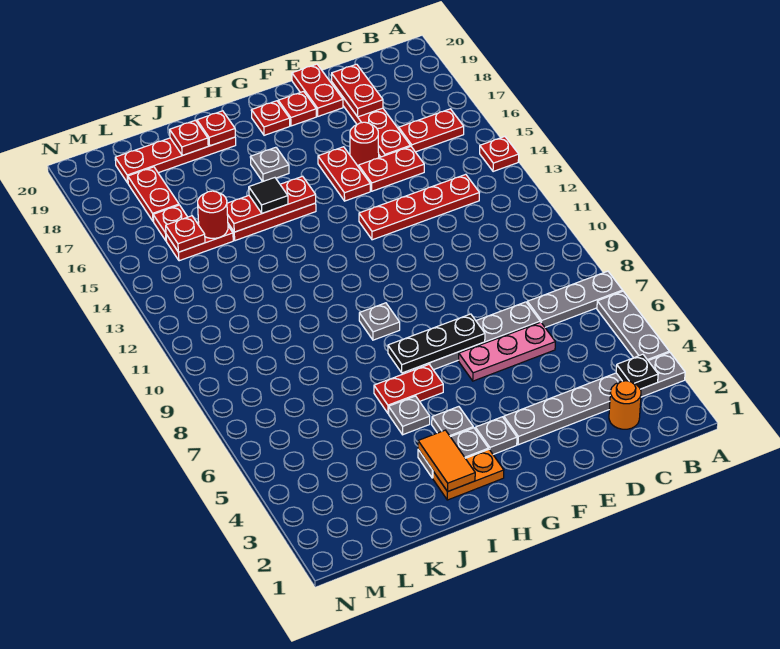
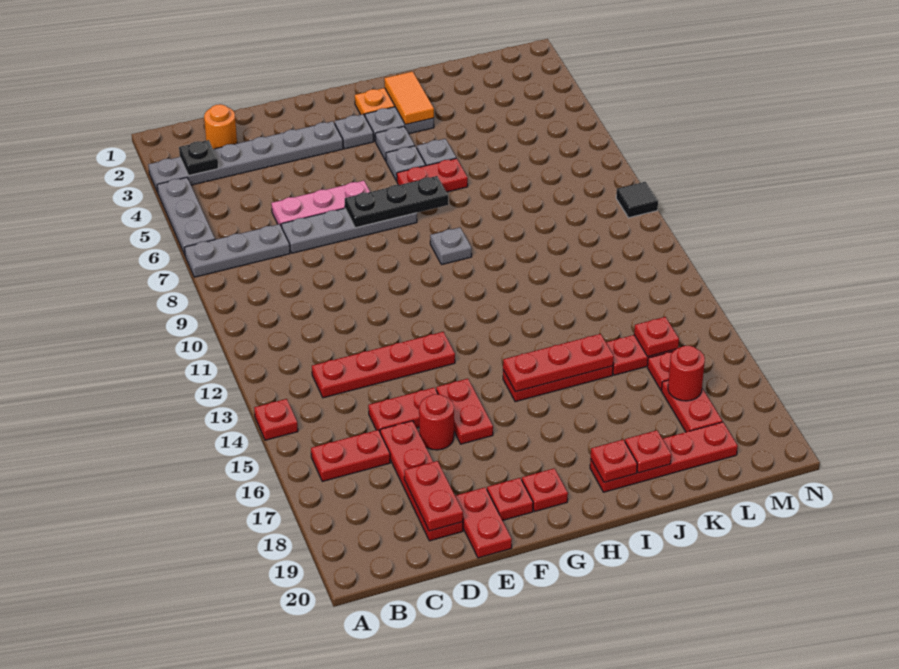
grey plate H17 level 1 -> grey plate H5 level 1
black tile I15 level 3 -> black tile N9 level 1
red round brick K15 level 2 -> red round brick L17 level 2

